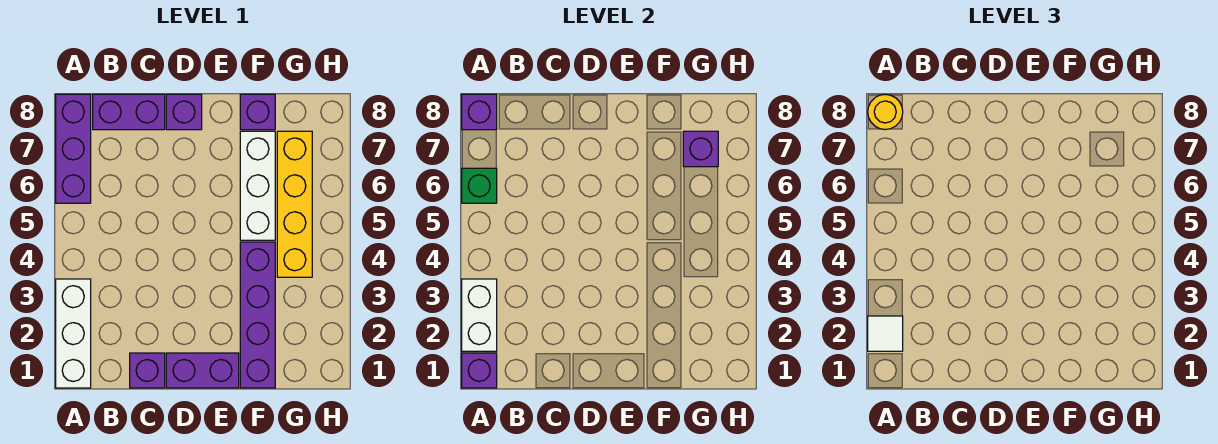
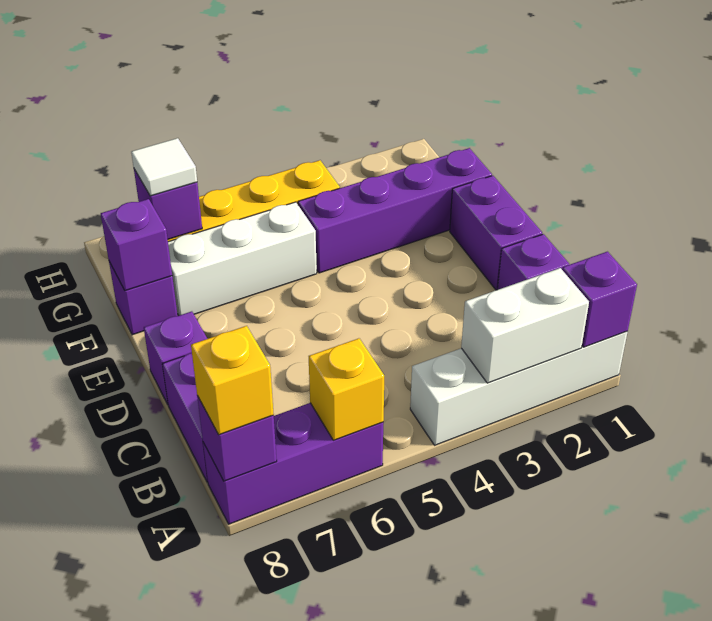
white brick A1:A3 level 1 -> white brick A1:A4 level 1
white tile A2 level 3 -> white tile G7 level 3
green brick A6 level 2 -> yellow brick A6 level 2
yellow round brick A8 level 3 -> yellow brick A8 level 3
none -> purple brick F8 level 2

